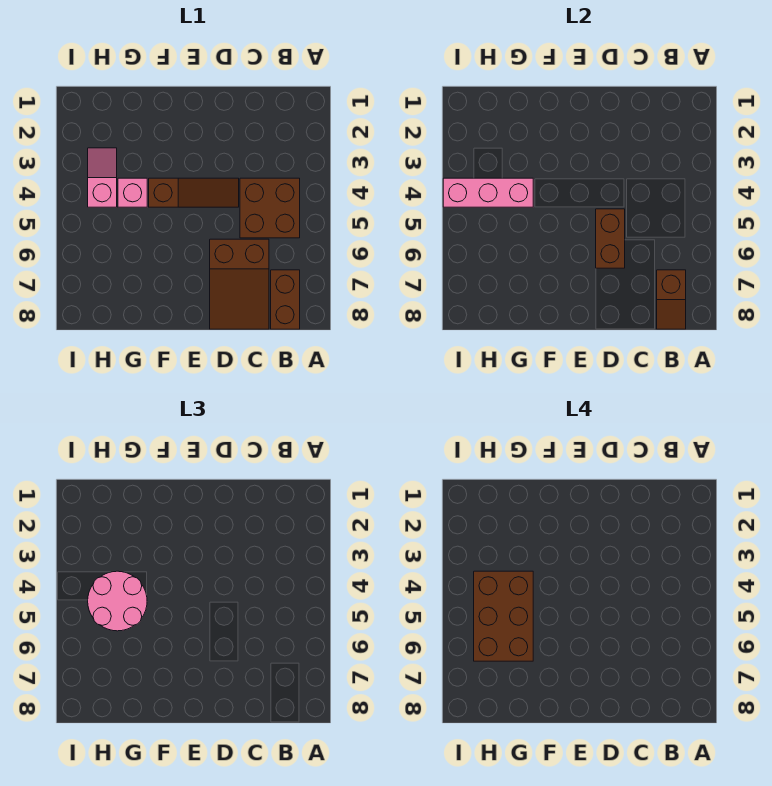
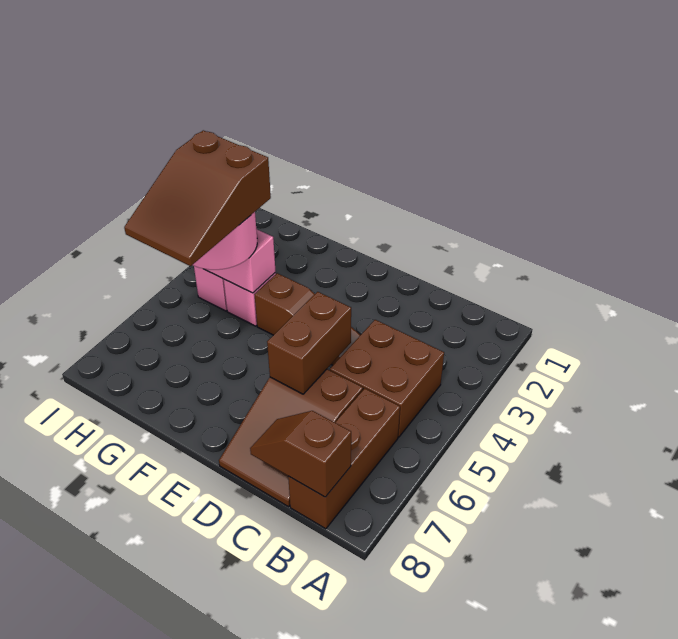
brown brick B7:B8 level 1 -> brown brick B6:B8 level 1
brown slope B7:B8 level 2 top 7 -> brown slope B8:C8 level 2 top B
brown brick G4:H6 level 4 -> brown slope G4:H6 level 4 top 4

